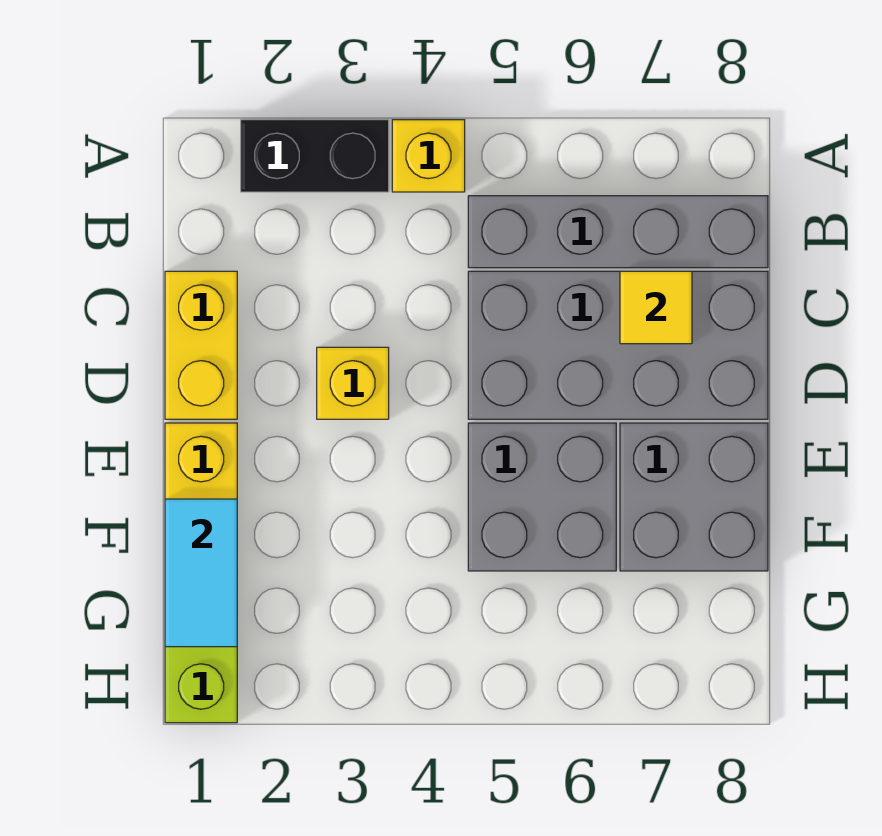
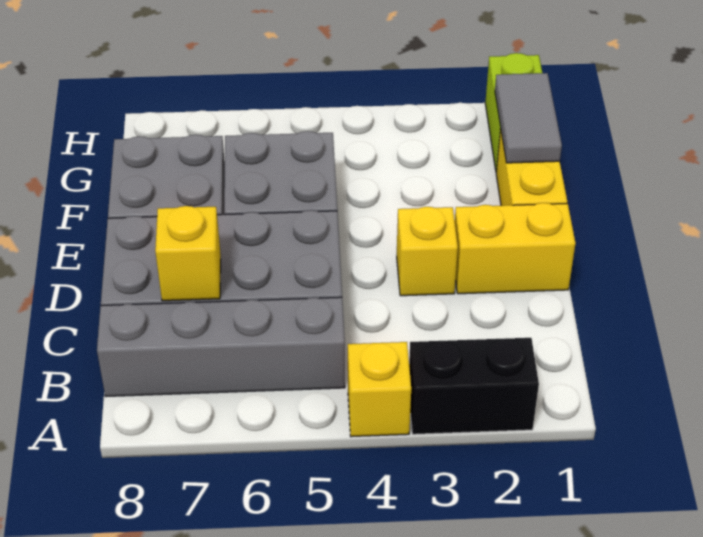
yellow brick C1:D1 level 1 -> yellow brick D1:D2 level 1
yellow tile C7 level 2 -> yellow brick C7 level 2
cyan tile F1:G1 level 2 -> grey tile F1:G1 level 2

